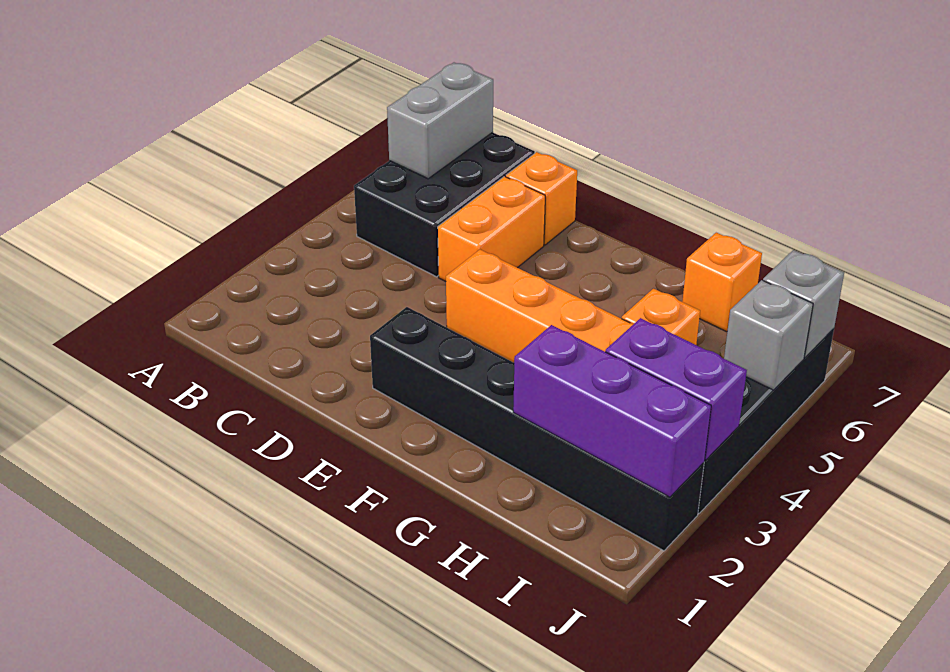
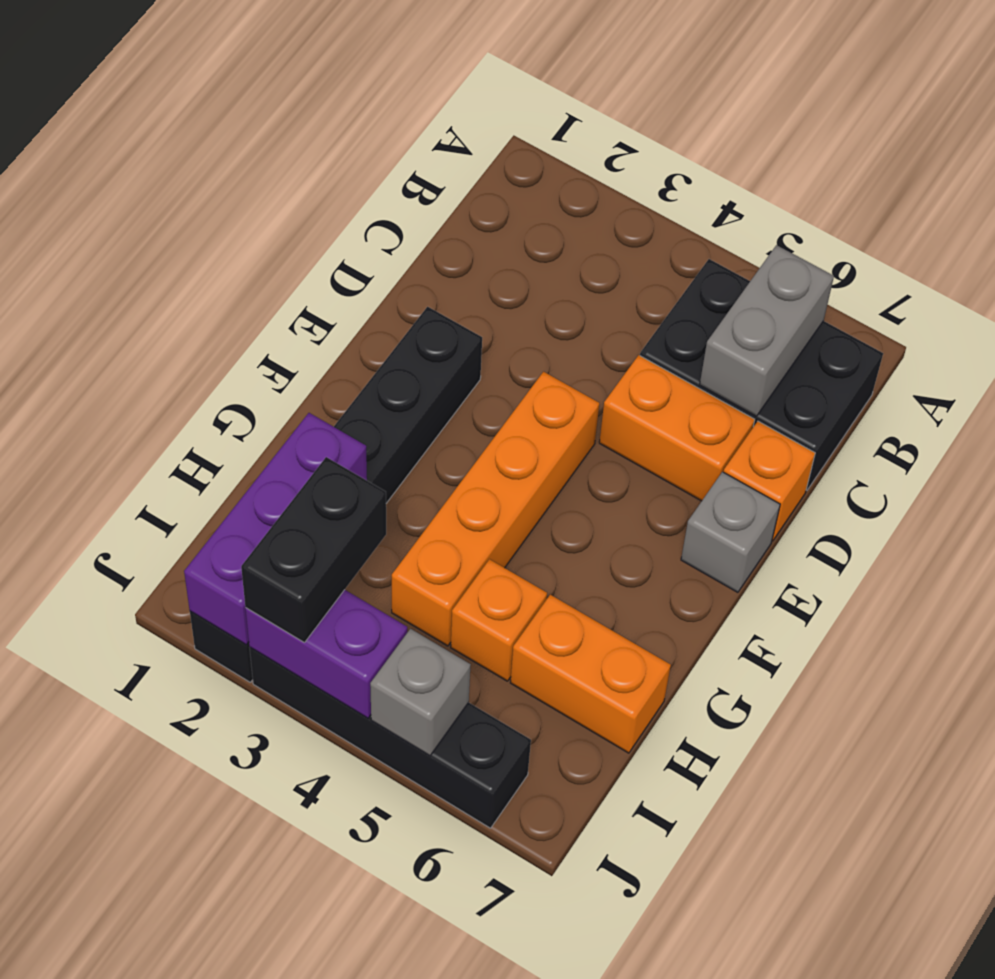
grey brick B6:B7 level 2 -> grey brick B6:C6 level 2
orange brick H7 level 1 -> orange brick H6:H7 level 1
purple brick I3:J3 level 2 -> purple brick J3:J4 level 2
none -> black brick I3:J3 level 3
grey brick J6 level 2 -> grey brick E7 level 1

